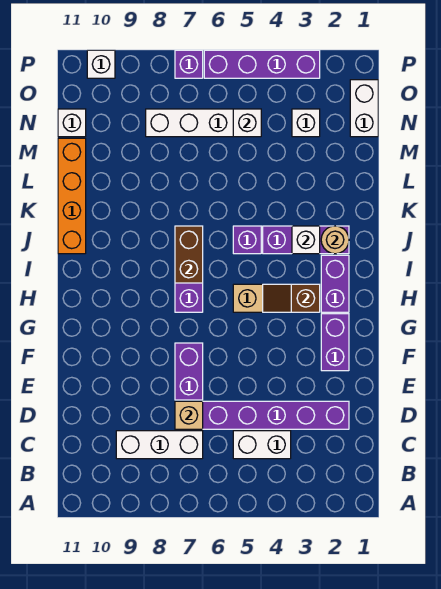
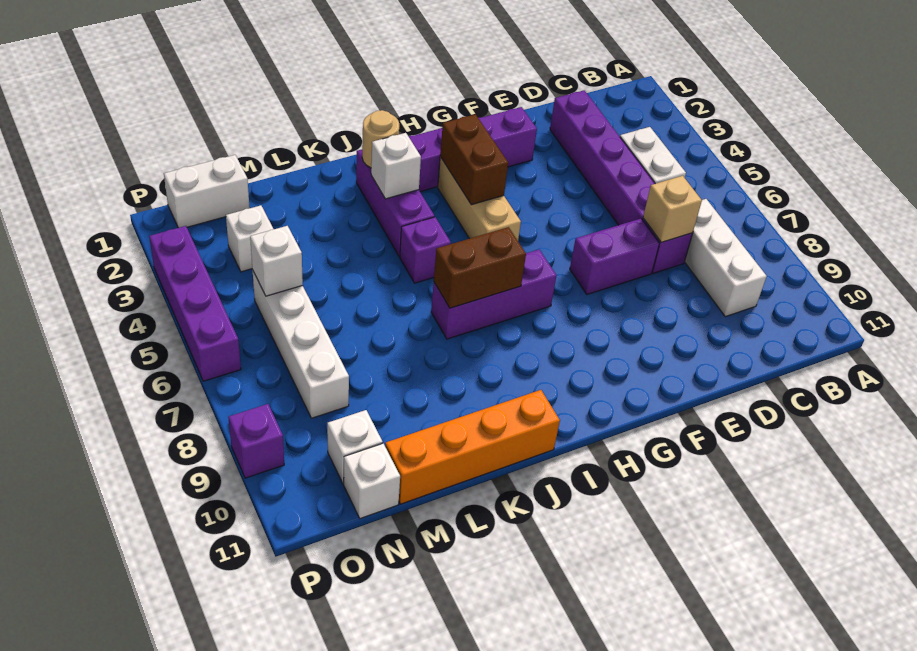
brown slope H3:H4 level 2 top 3 -> brown brick H3:H4 level 2
purple brick P7 level 1 -> purple brick P9 level 1
white brick P10 level 1 -> white brick N10 level 1

